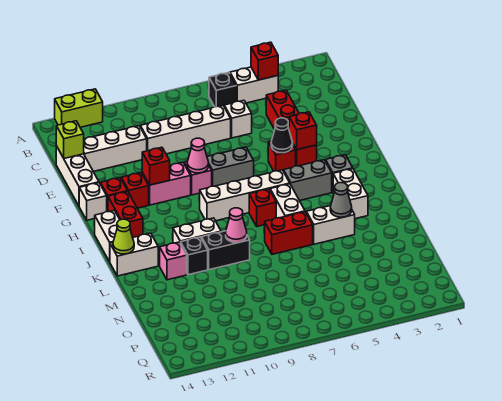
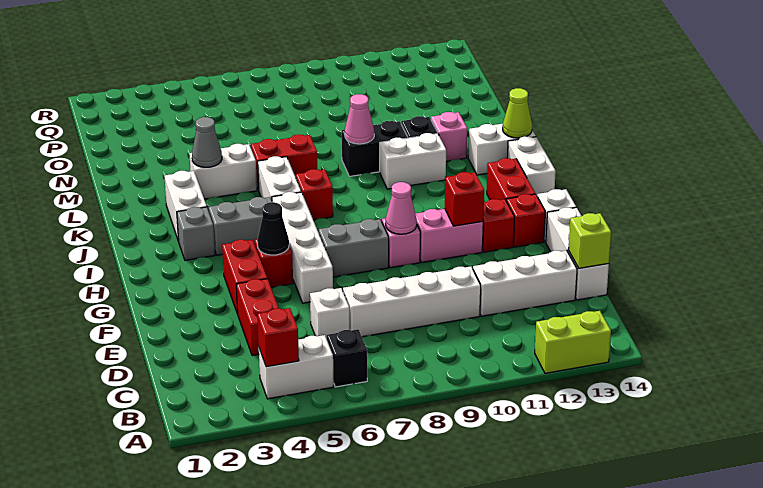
red brick G4 level 2 -> none
white brick I6:I9 level 1 -> white brick F6:I6 level 1

